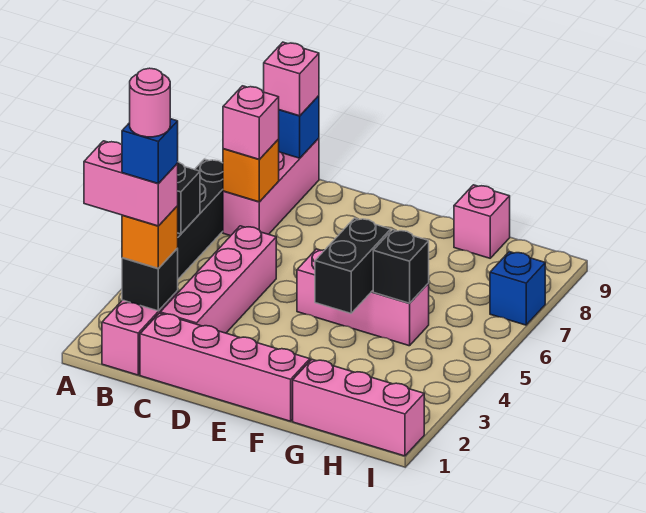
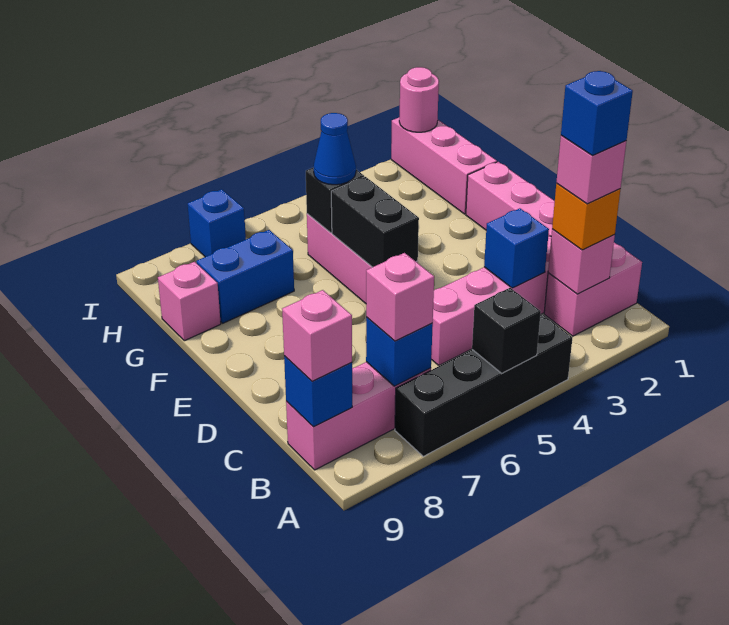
pink brick A2:B2 level 4 -> pink brick B2 level 4
black brick B2 level 2 -> pink brick B2 level 2
pink round brick B2 level 6 -> pink round brick I1 level 2
orange brick B7 level 2 -> blue brick B7 level 2
none -> blue brick C3 level 2
black brick F4:F5 level 2 -> black brick E5:F5 level 2
none -> blue cone G5 level 3
none -> blue brick G7:G8 level 1

